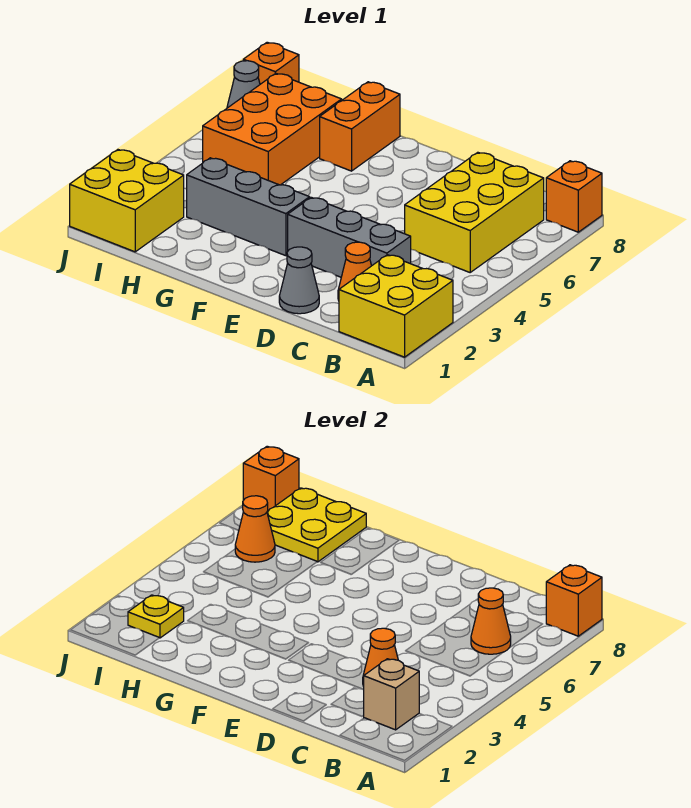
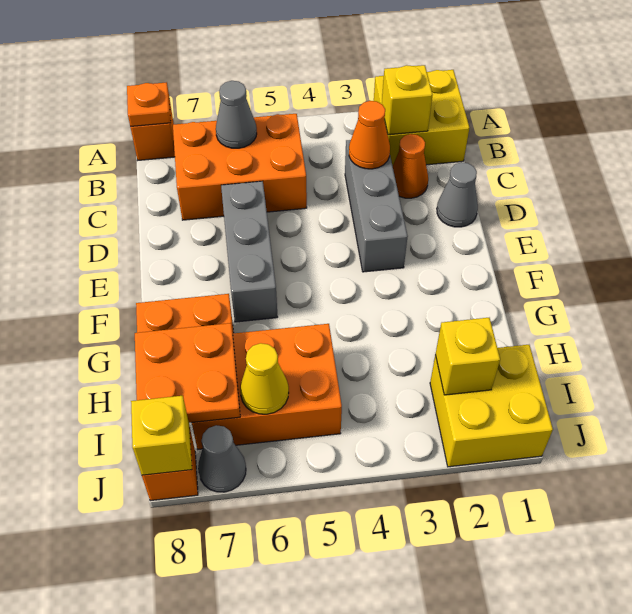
orange brick A8 level 2 -> orange plate A8 level 2
tan brick B2 level 2 -> yellow brick B2 level 2
yellow brick B5:C7 level 1 -> orange brick B5:C7 level 1
orange cone B6 level 2 -> grey cone B6 level 2
grey brick F3:H3 level 1 -> grey brick D6:F6 level 1
yellow plate H7:I8 level 2 -> orange plate H7:I8 level 2
yellow plate I2 level 2 -> yellow brick I2 level 2
orange cone I6 level 2 -> yellow cone I6 level 2
orange brick J8 level 2 -> yellow brick J8 level 2

